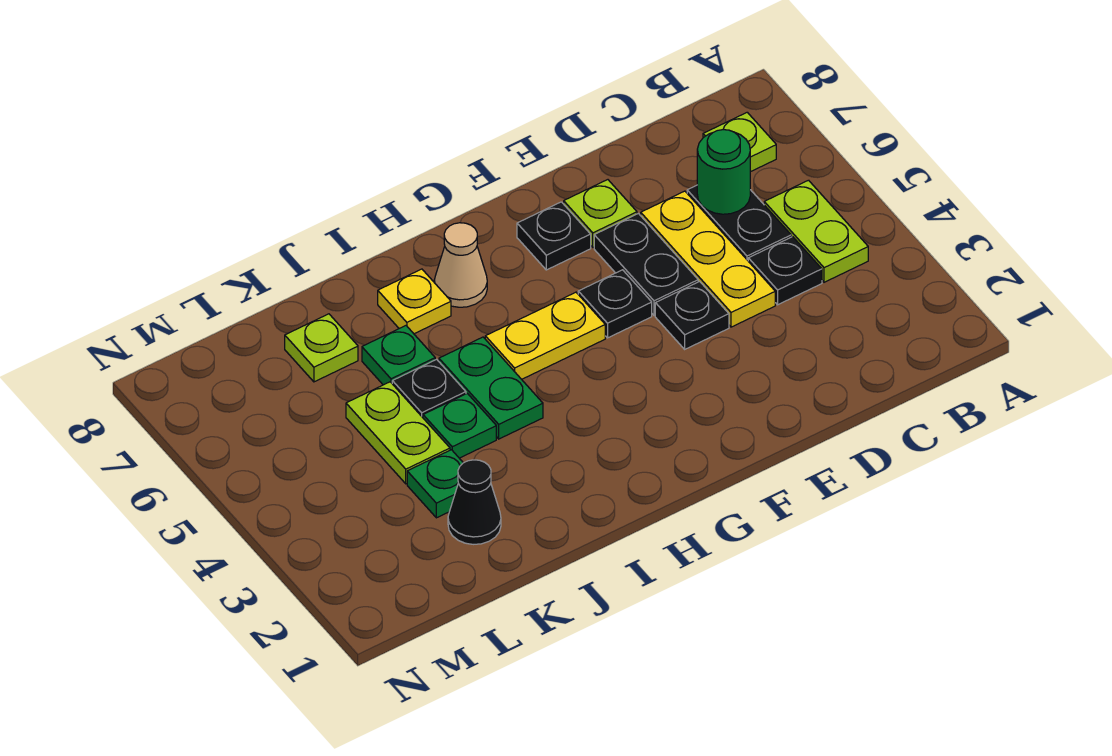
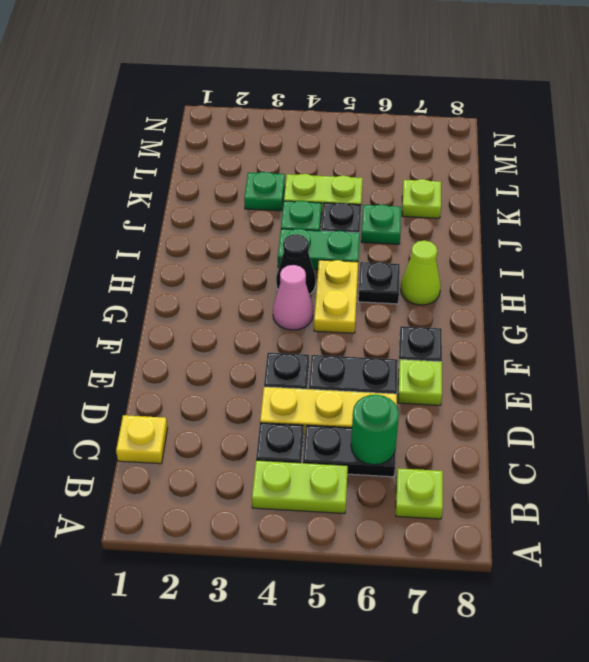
black plate F5 level 1 -> black plate H6 level 1
none -> pink cone G4 level 1
tan cone H7 level 1 -> lime cone H7 level 1
yellow plate I7 level 1 -> yellow plate C1 level 1
black cone K2 level 1 -> black cone H4 level 1

